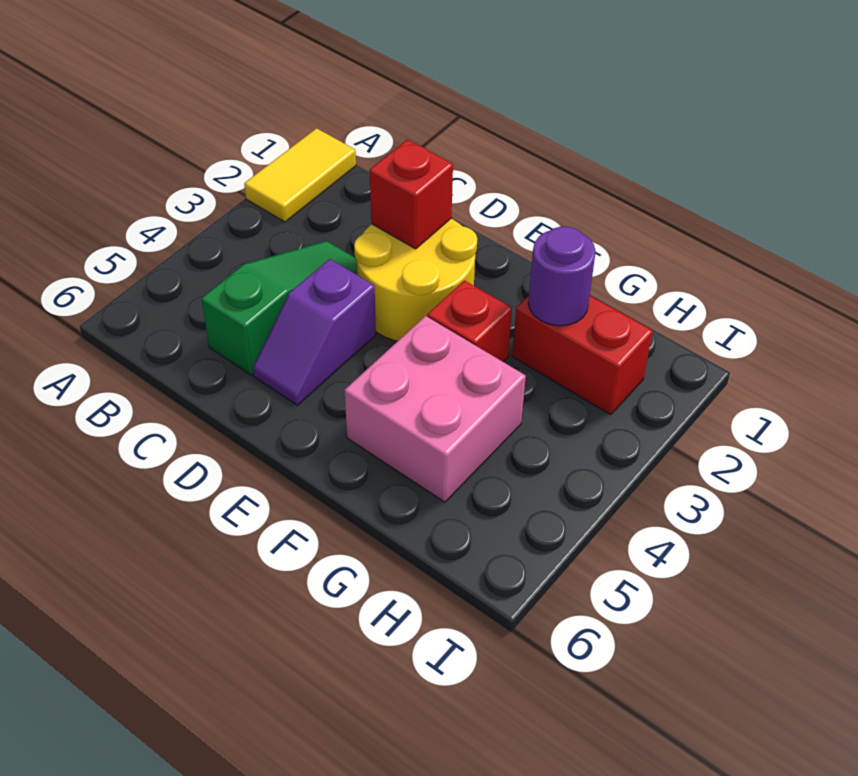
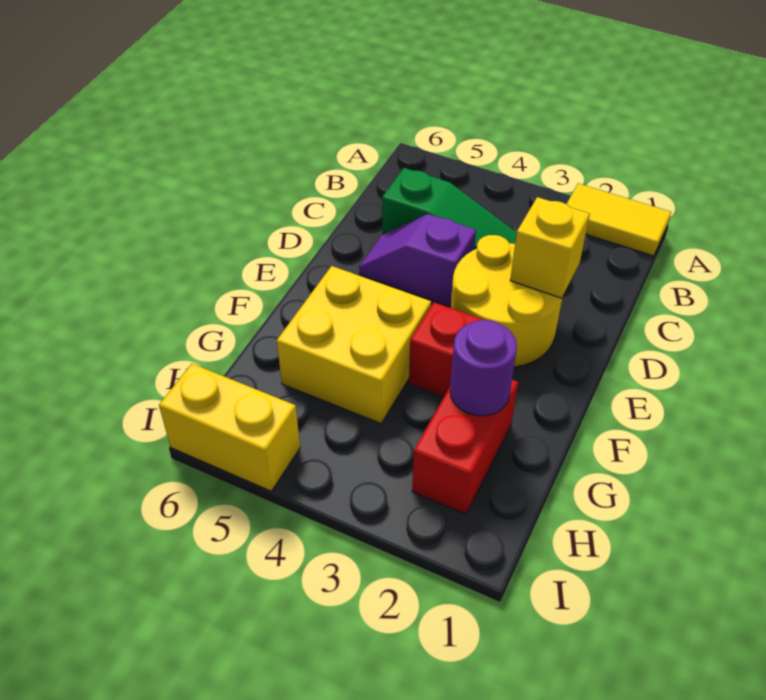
red brick D2 level 2 -> yellow brick D2 level 2
pink brick F4:G5 level 1 -> yellow brick F4:G5 level 1
none -> yellow brick I5:I6 level 1

